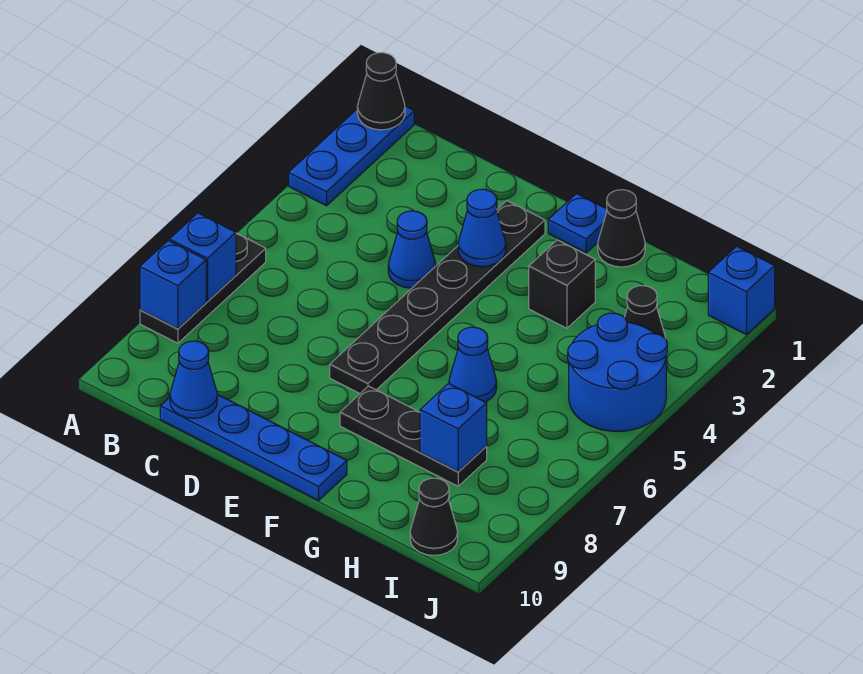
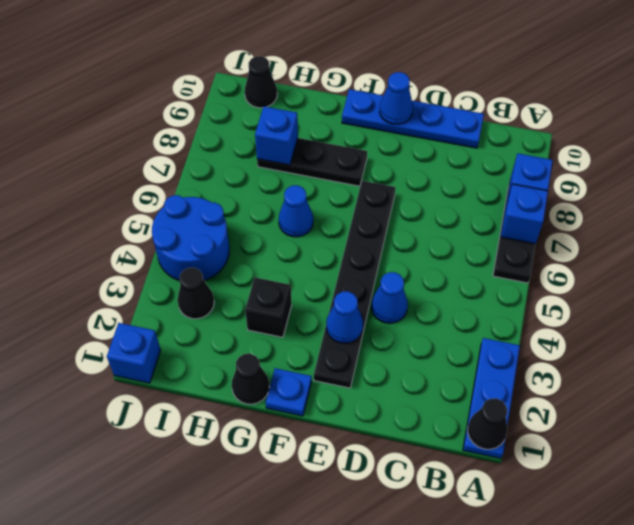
blue cone C10 level 2 -> blue cone E10 level 2

